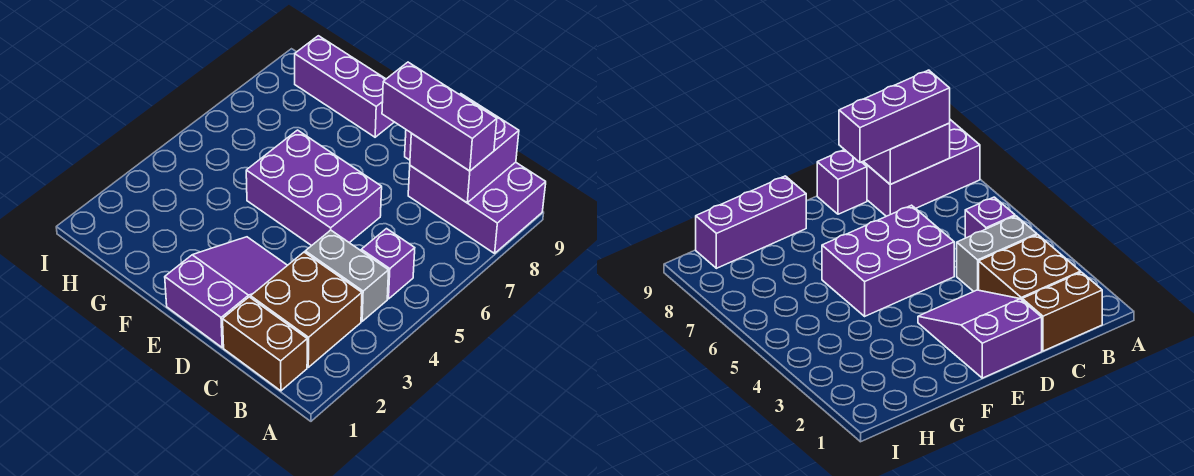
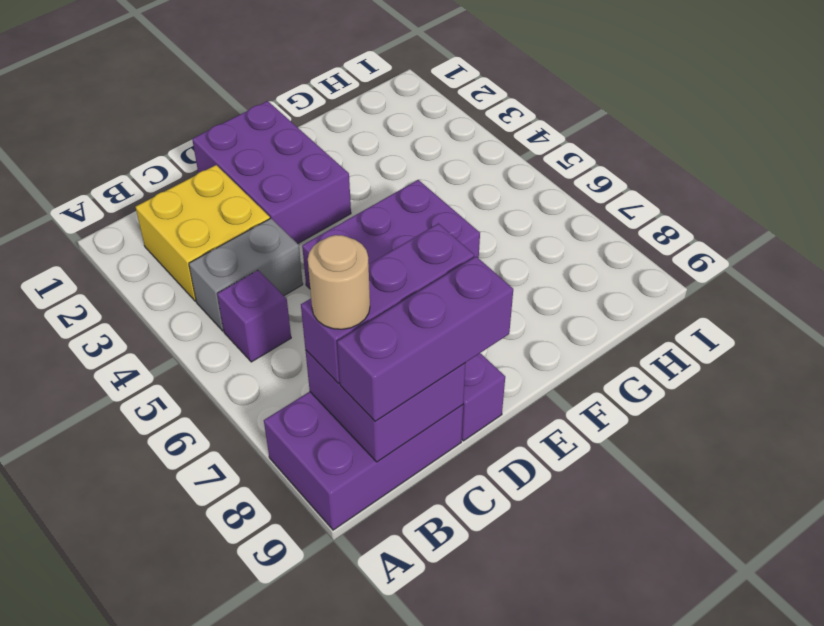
brown brick B1:C1 level 1 -> none
brown brick B2:C3 level 1 -> yellow brick B2:C3 level 1
none -> tan round brick B8 level 4
purple slope D1:E3 level 1 top 1 -> purple brick D1:E3 level 1
purple brick F9:H9 level 1 -> purple brick B9:D9 level 3

